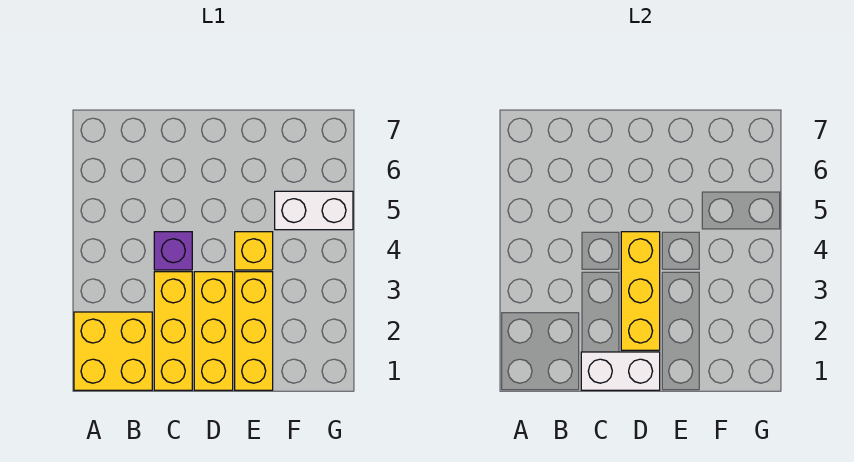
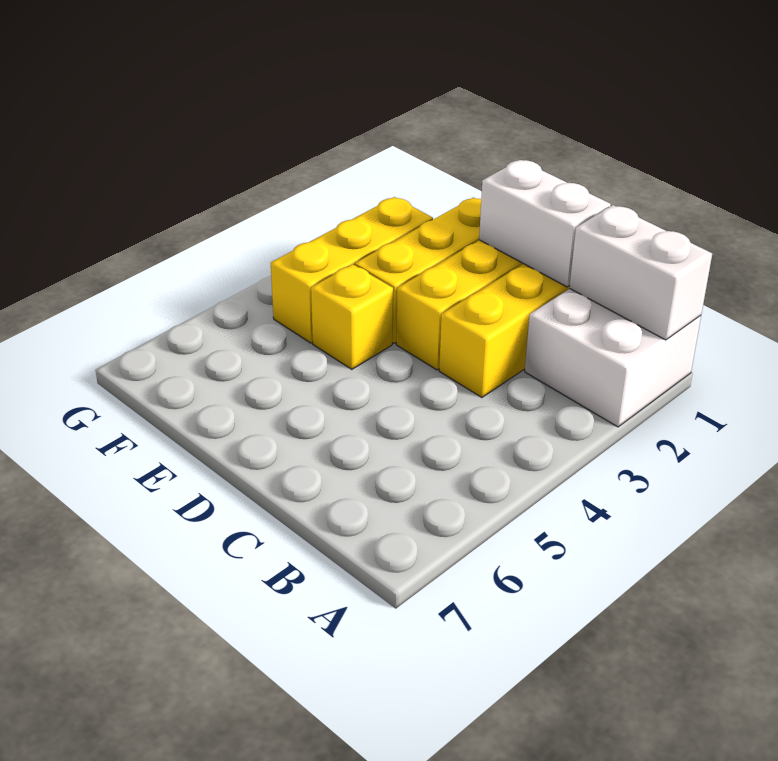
yellow brick A1:B2 level 1 -> white brick A1:B2 level 1
purple brick C4 level 1 -> none
yellow brick D2:D4 level 2 -> yellow brick F2:F4 level 1
white brick F5:G5 level 1 -> white brick A1:B1 level 2

